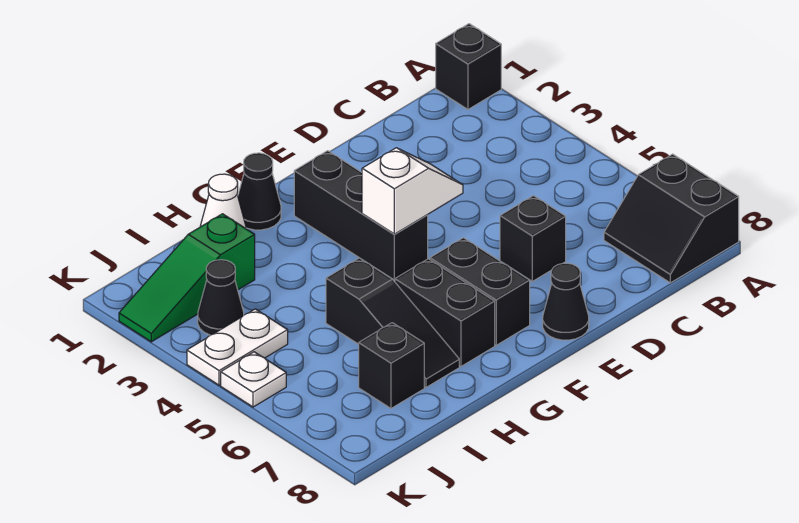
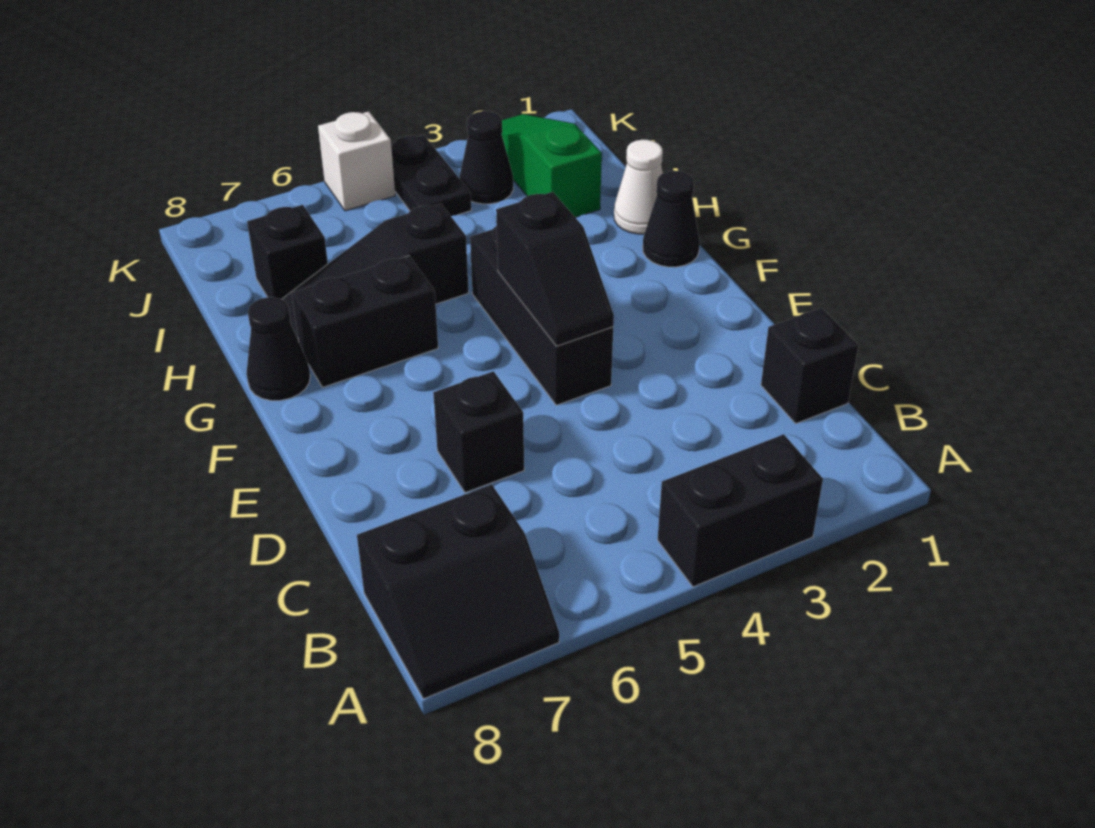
black brick A1 level 1 -> black brick C1 level 1
black slope A7:B8 level 1 top A -> black slope A7:B8 level 1 top B
white slope E4:F4 level 2 top F -> black slope E4:F4 level 2 top F
black cone E8 level 1 -> black cone G8 level 1
black brick F2:F4 level 1 -> black brick E4:G4 level 1
black brick F6:F7 level 1 -> black brick A3:A4 level 1
white plate J4:K4 level 1 -> black plate J4:K4 level 1
white plate K5 level 1 -> white brick K5 level 1

